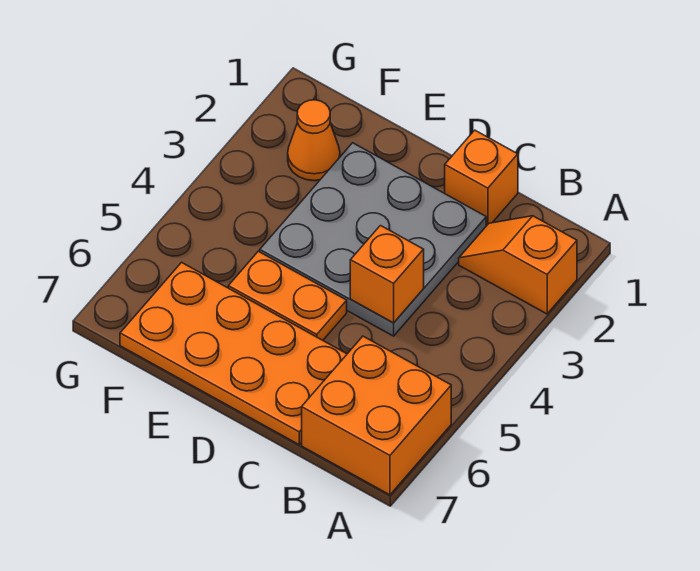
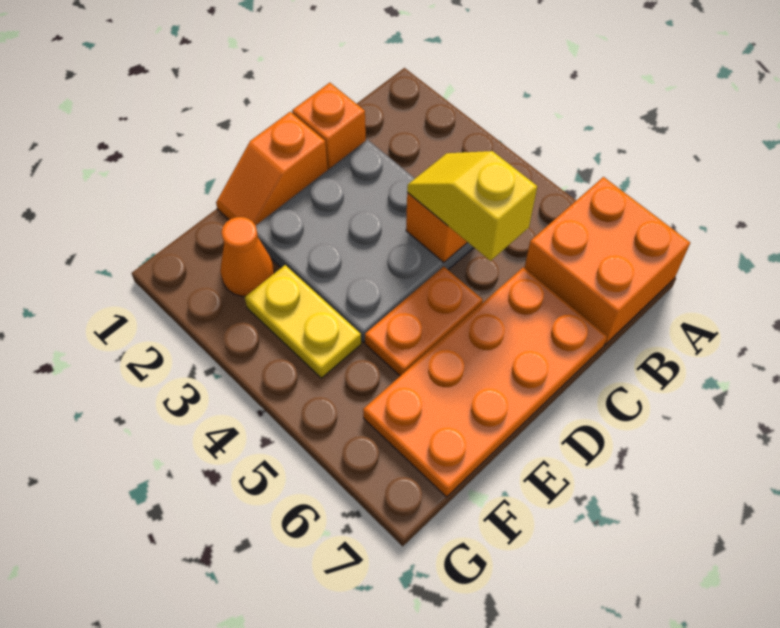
orange slope A2:B2 level 1 top A -> orange slope D1:E1 level 1 top D
none -> yellow slope C4:C5 level 3 top 5
none -> yellow plate F3:F4 level 1

